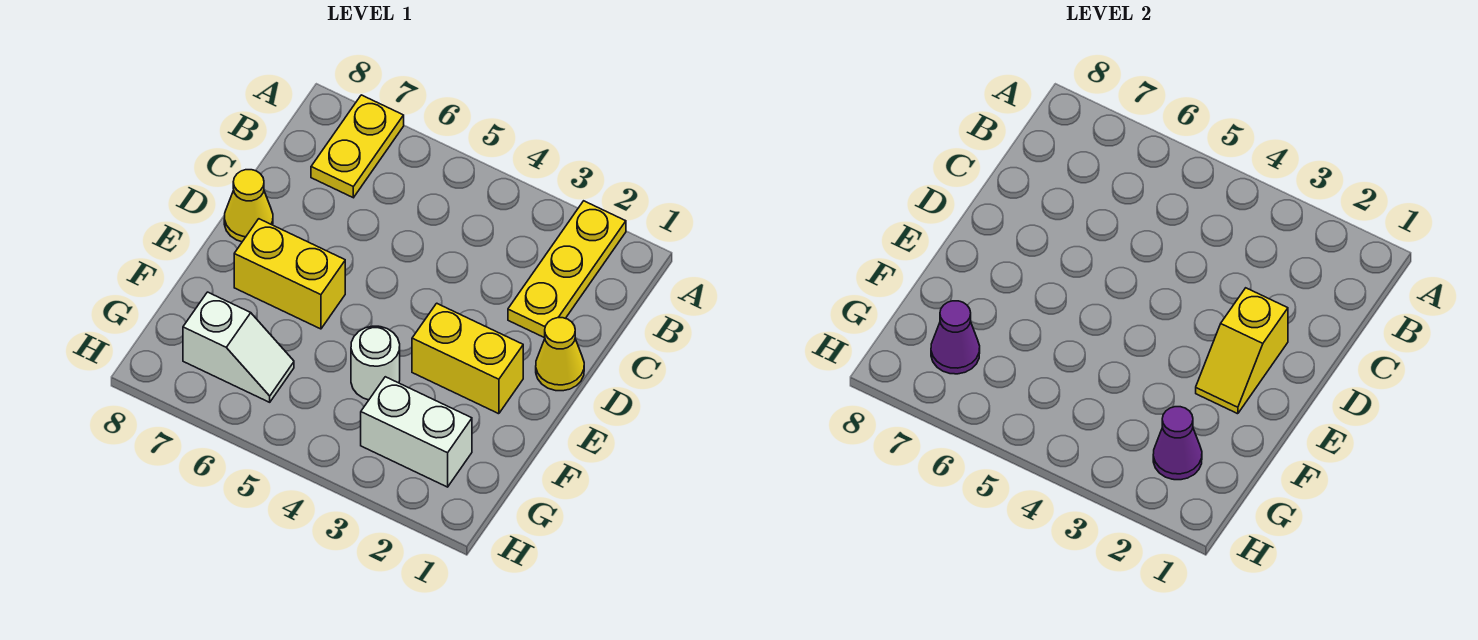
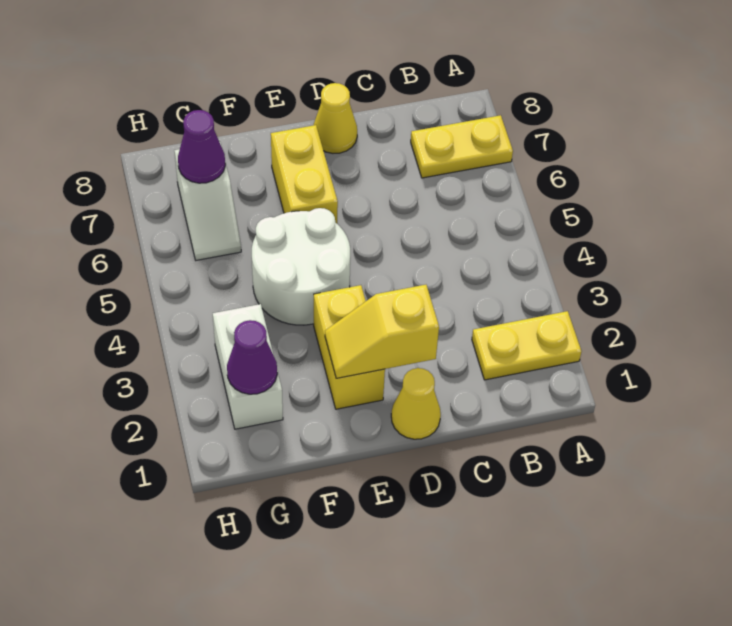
yellow plate A2:C2 level 1 -> yellow plate A2:B2 level 1
white round brick F4 level 1 -> white round brick E4:F5 level 1

